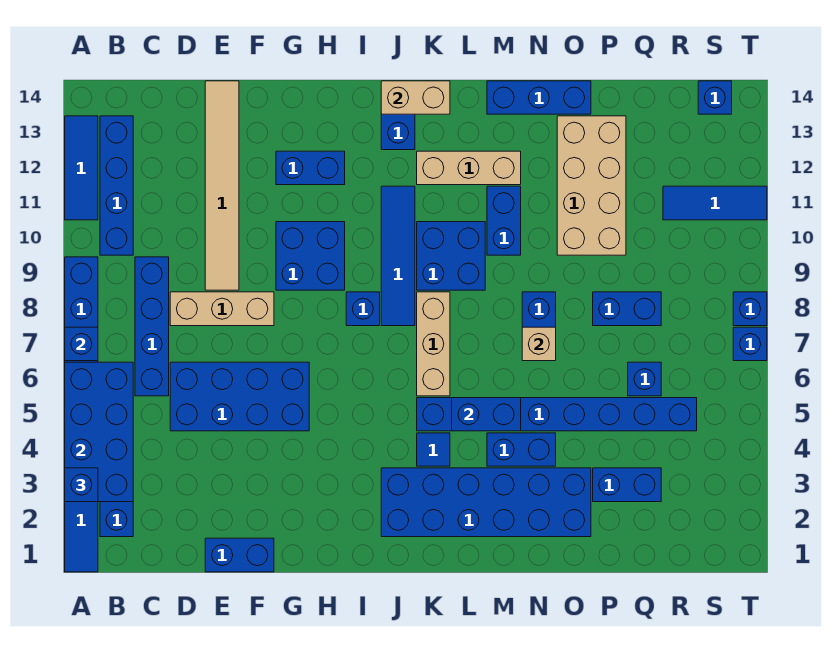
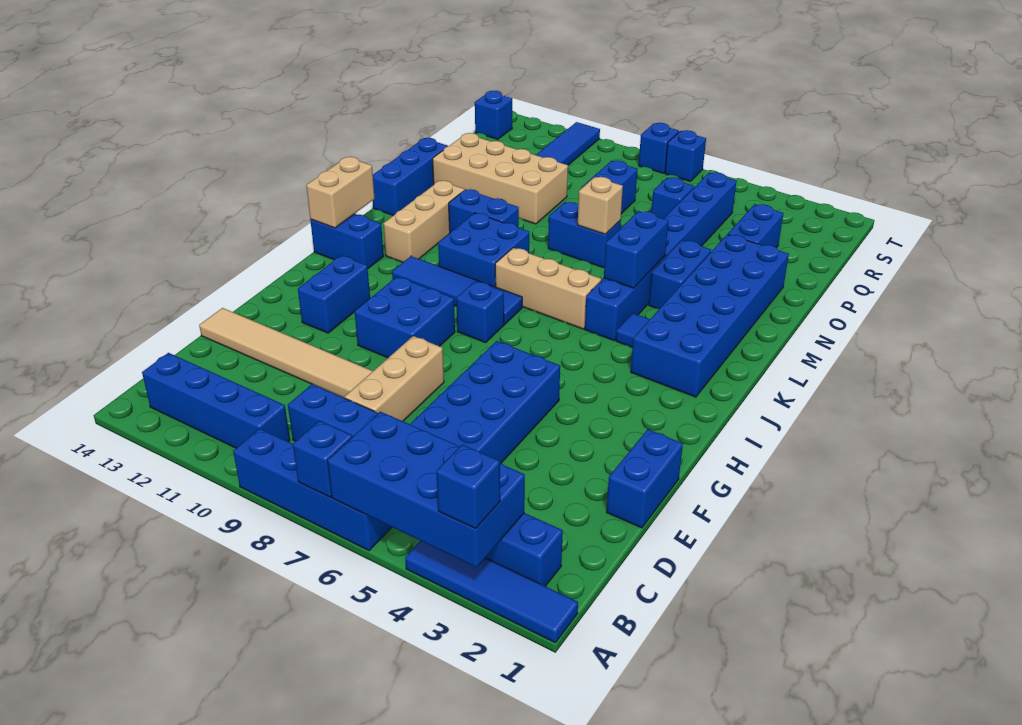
blue tile A11:A13 level 1 -> none

